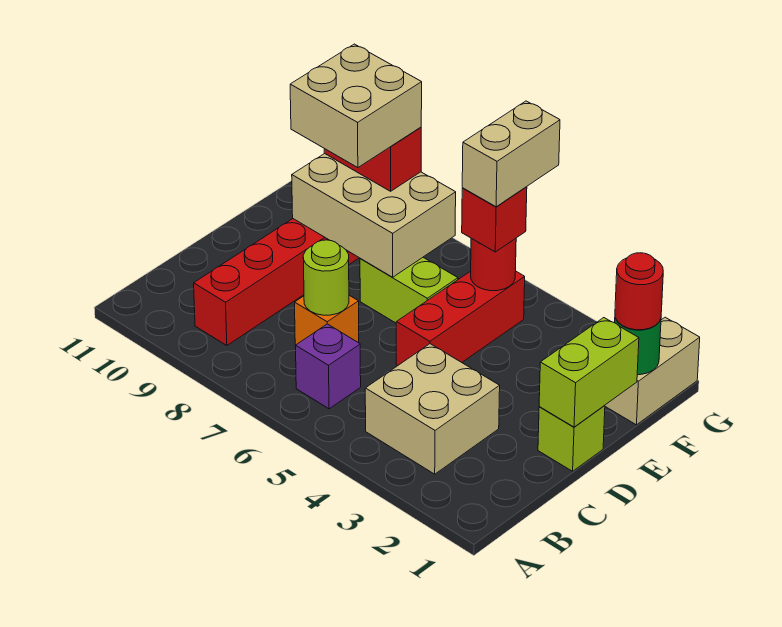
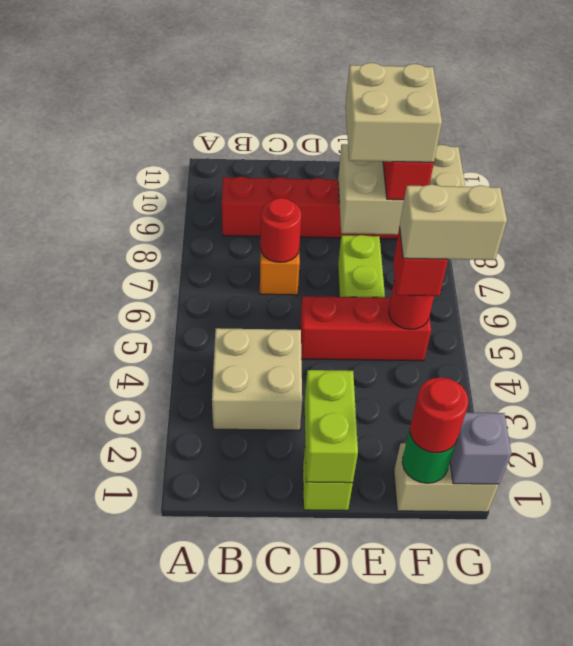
purple brick B6 level 1 -> none
lime round brick C7 level 2 -> red round brick C7 level 2
lime brick D1:E1 level 2 -> lime brick D1:D2 level 2
tan brick E7:F9 level 2 -> tan brick E8:G9 level 2
none -> grey brick G1 level 2

